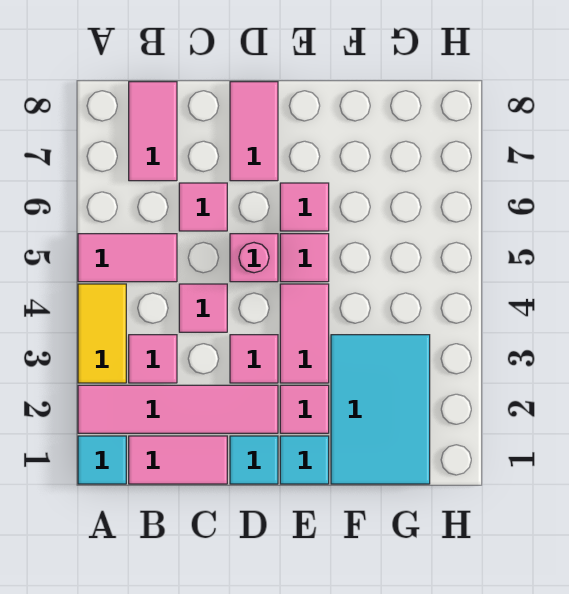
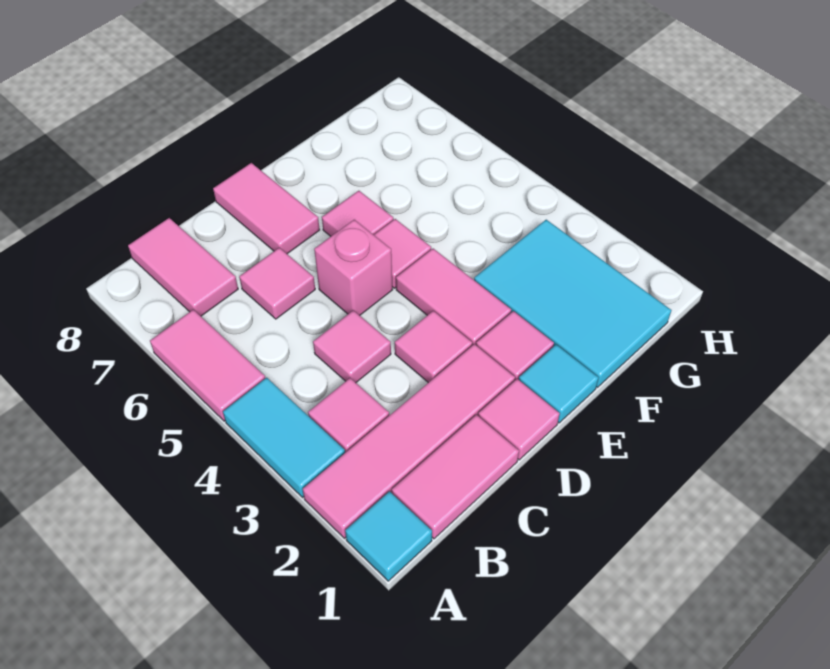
yellow tile A3:A4 level 1 -> cyan tile A3:A4 level 1
pink tile A5:B5 level 1 -> pink tile A5:A6 level 1
cyan tile D1 level 1 -> pink tile D1 level 1

